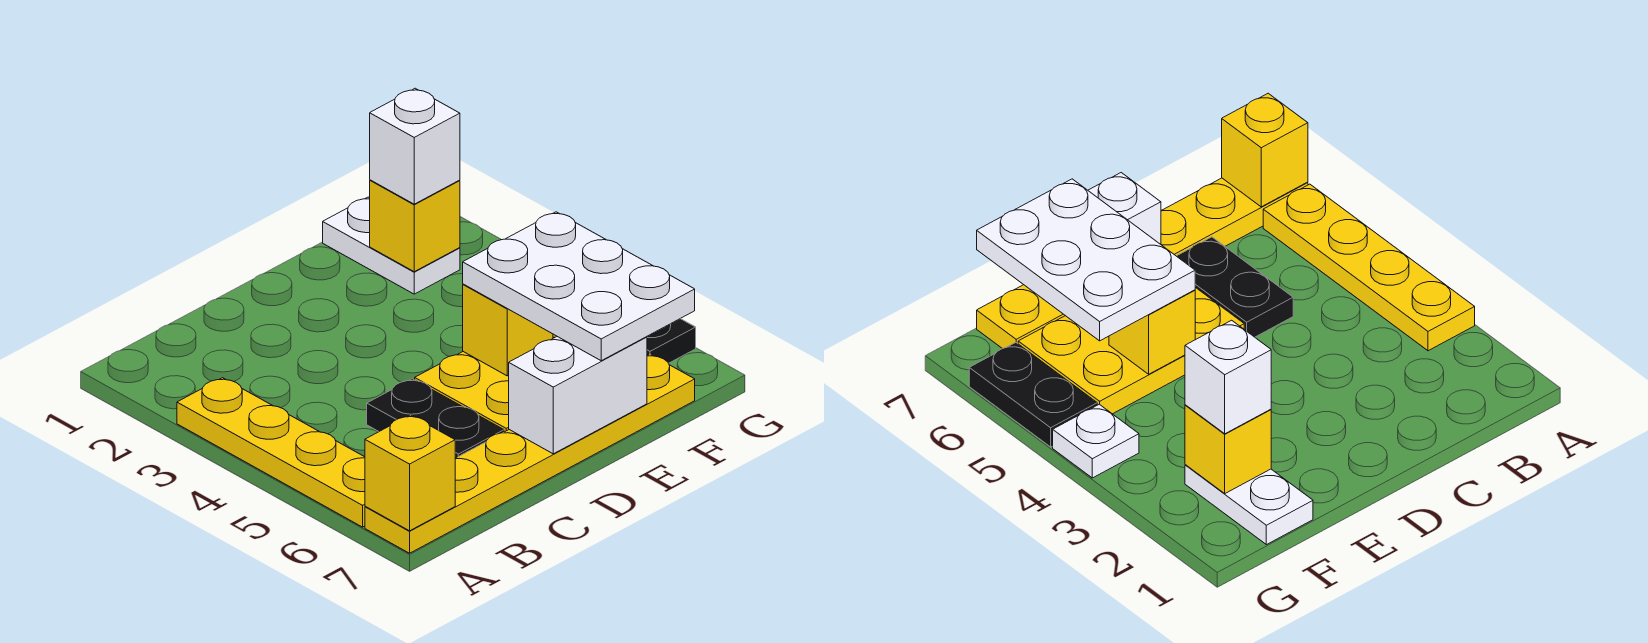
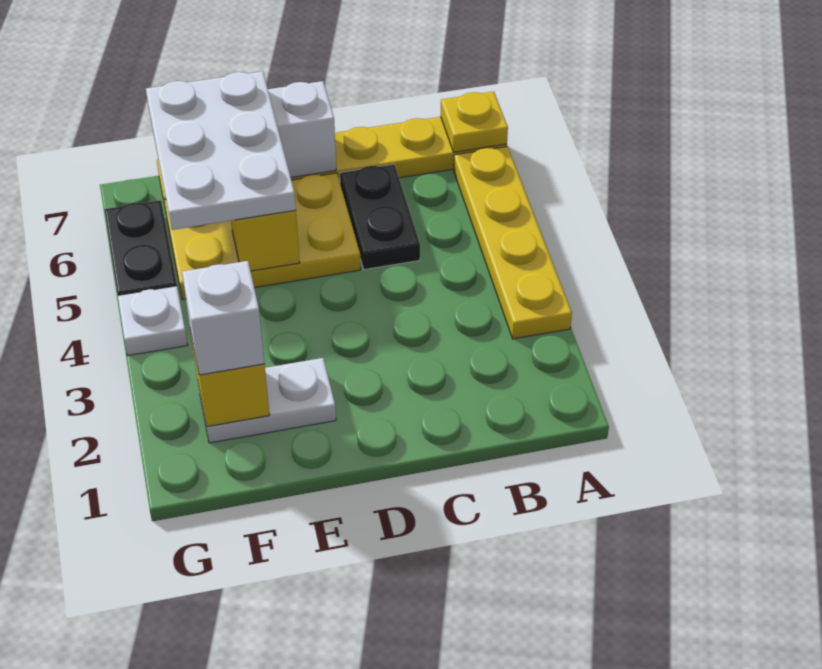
yellow brick A7 level 2 -> yellow plate A7 level 2
white plate F1:F2 level 1 -> white plate E2:F2 level 1

